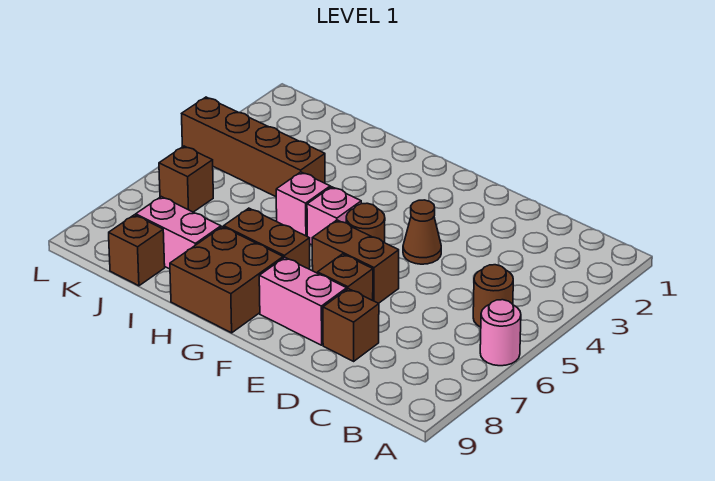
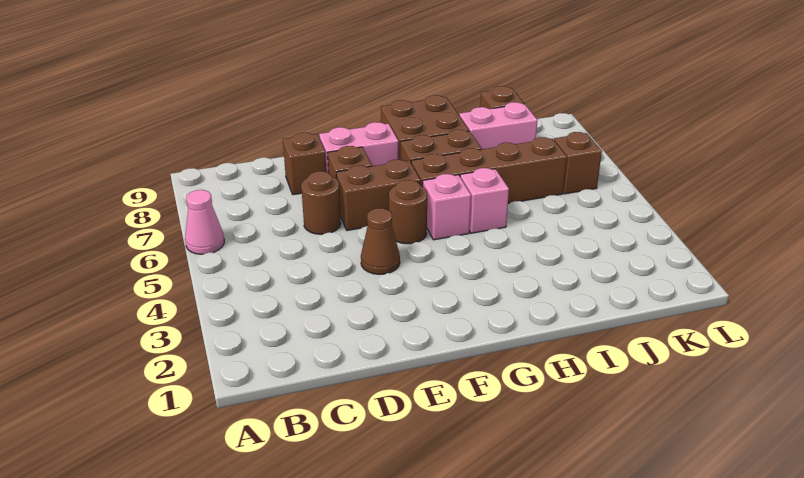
pink round brick A6 level 1 -> pink cone A6 level 1
brown round brick B5 level 1 -> brown round brick D6 level 1
brown brick I4:L4 level 1 -> brown brick G6:J6 level 1

